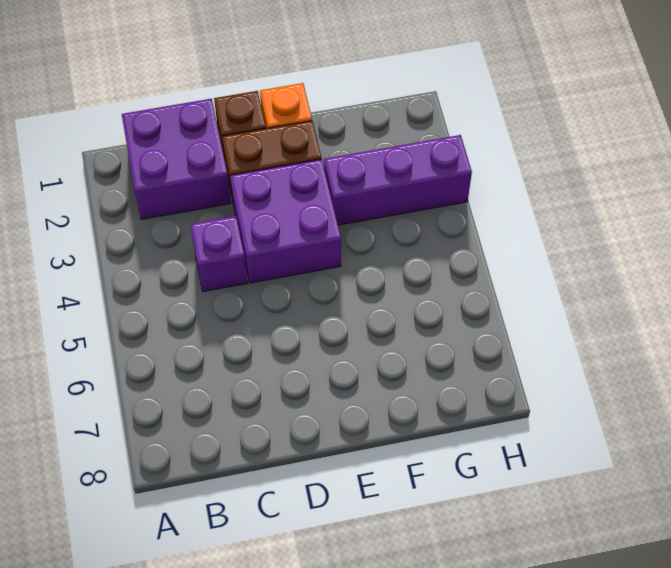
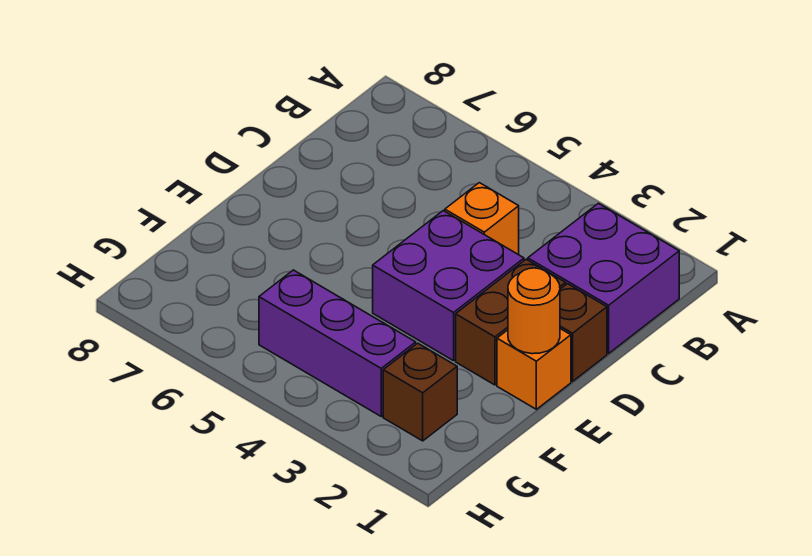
purple brick C4 level 1 -> orange brick C4 level 1
none -> orange round brick E1 level 2
purple brick F3:H3 level 1 -> purple brick G3:G5 level 1
none -> brown brick G2 level 1

